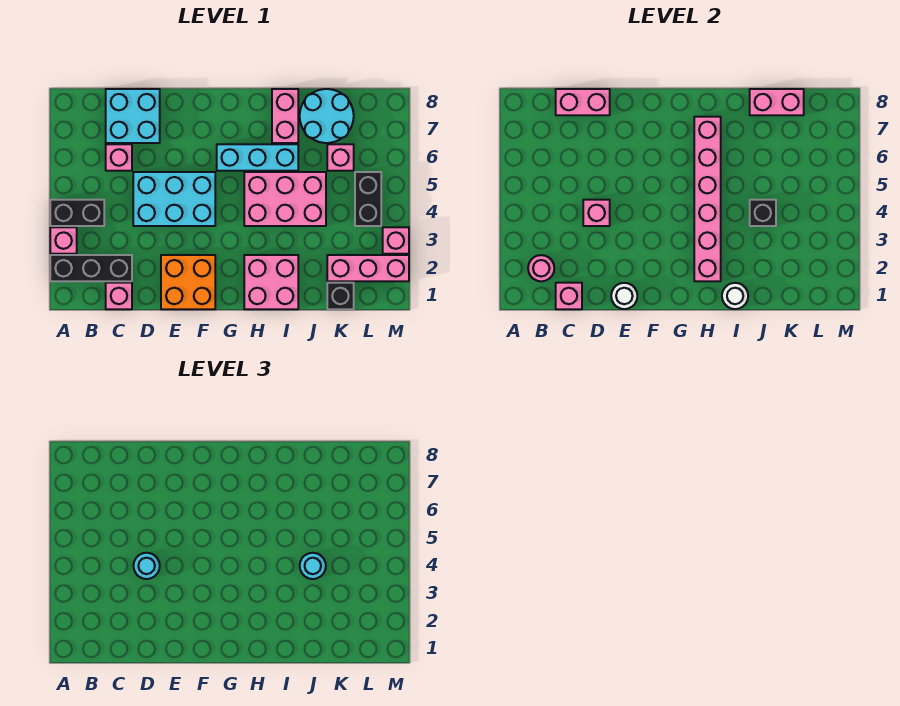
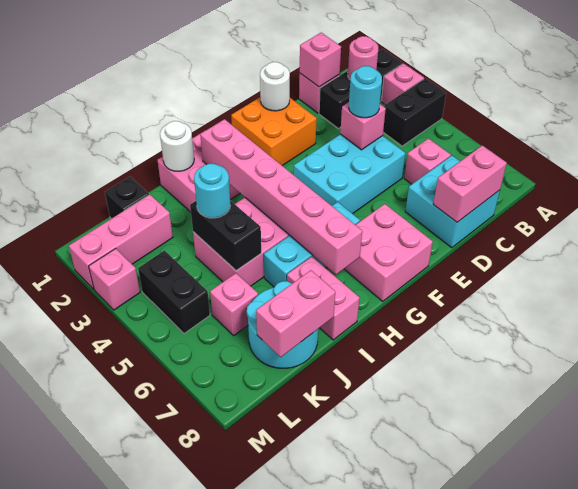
none -> pink brick F7:G8 level 1
black brick J4 level 2 -> black brick J4:J5 level 2

